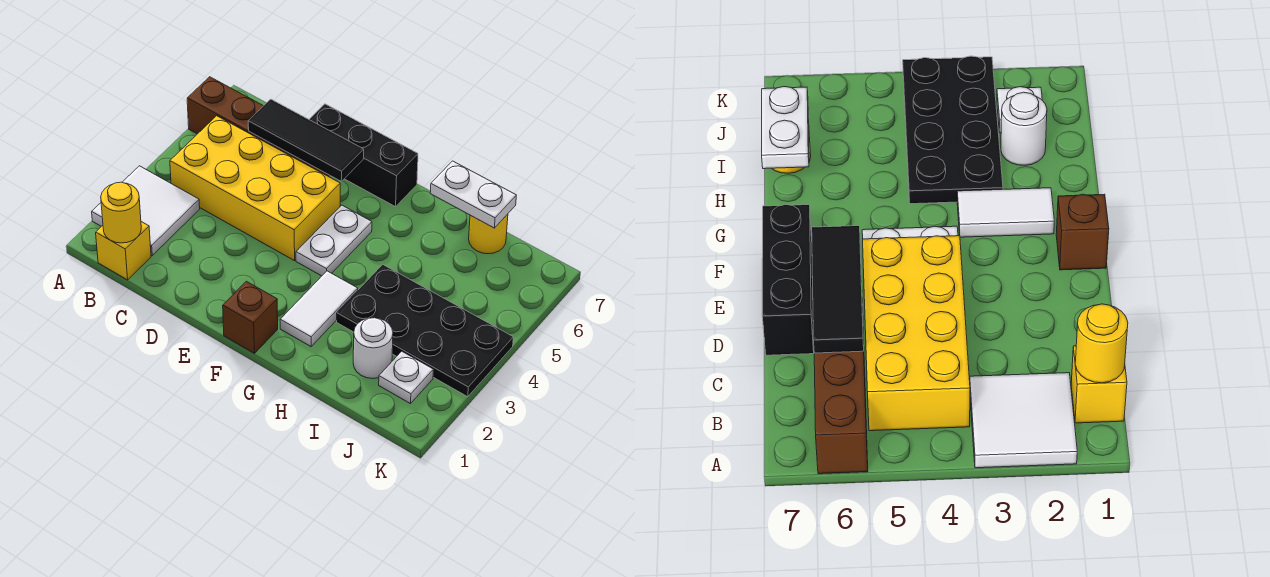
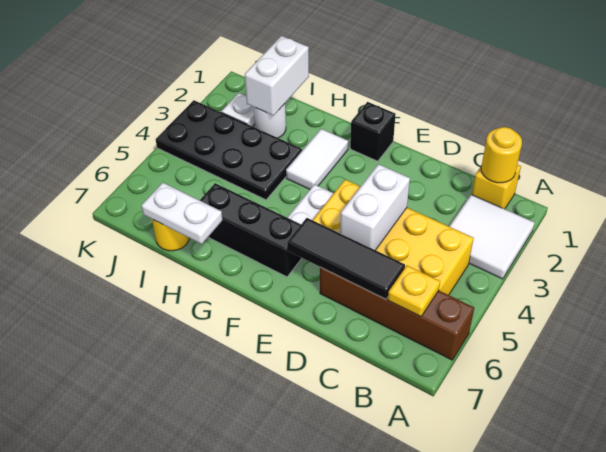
none -> yellow plate B6 level 2
none -> white brick D4:D5 level 2
black brick D7:F7 level 1 -> black brick F6:H6 level 1
brown brick F1 level 1 -> black brick F1 level 1
none -> white brick I1:I2 level 2

